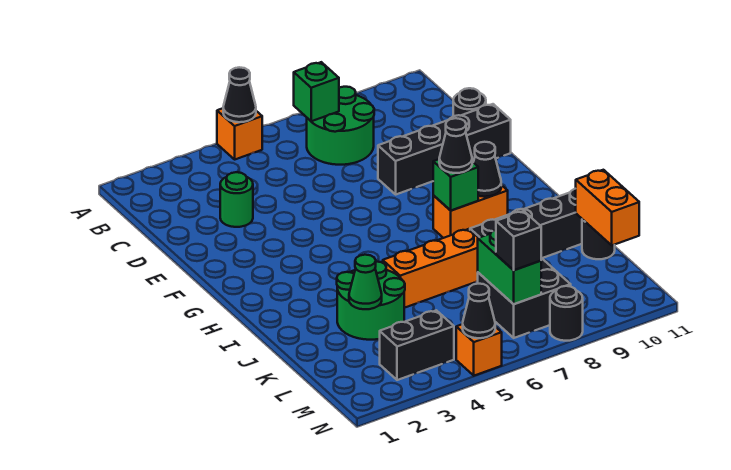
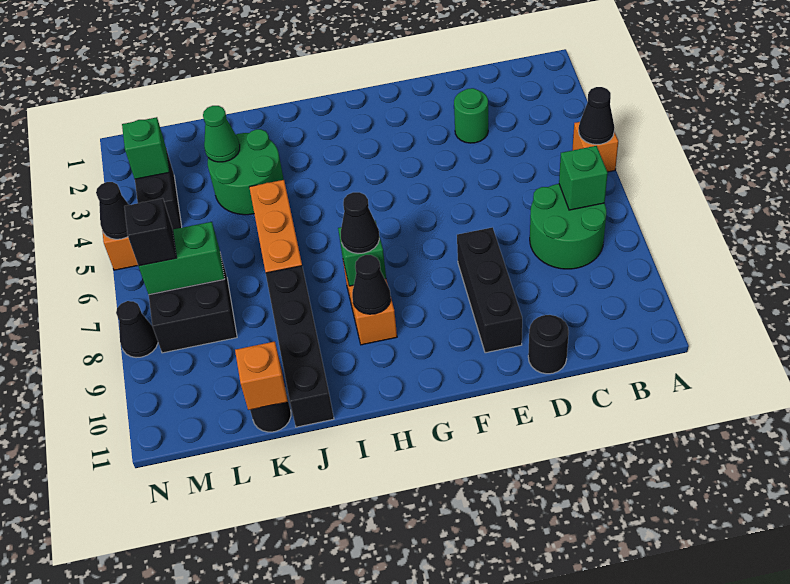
black brick E8:E11 level 1 -> black brick E8:E10 level 1
orange brick K11:L11 level 2 -> orange brick K11 level 2
none -> green brick M3 level 2
black round brick N8 level 1 -> black cone N8 level 1

